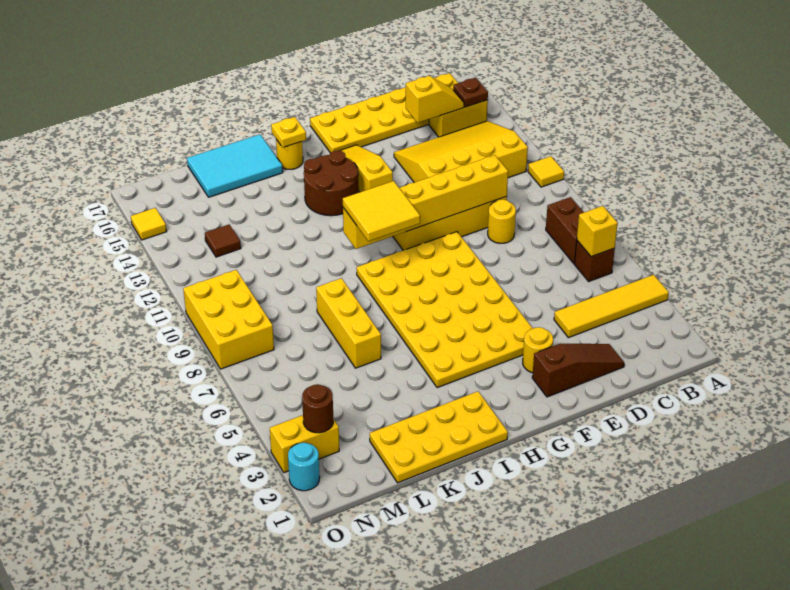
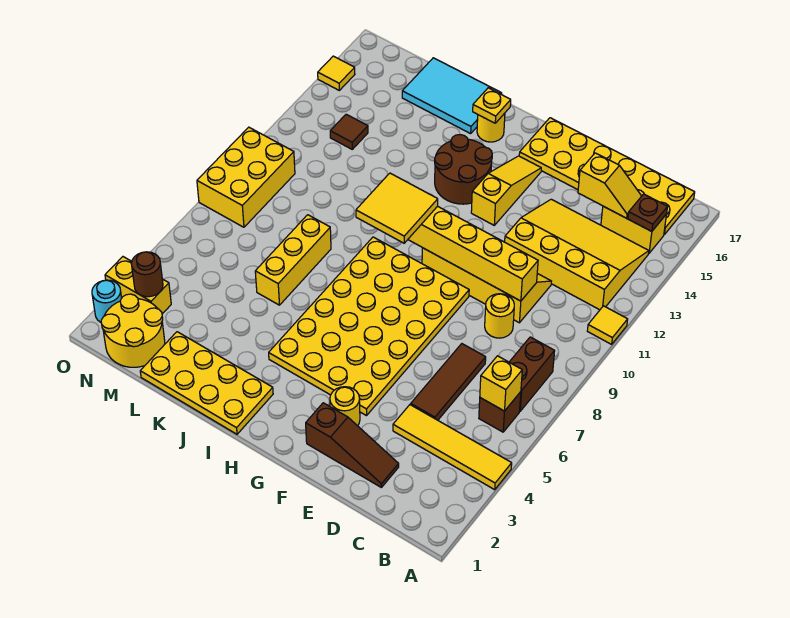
none -> brown tile D5:D7 level 1
none -> yellow round brick M1:N2 level 1

